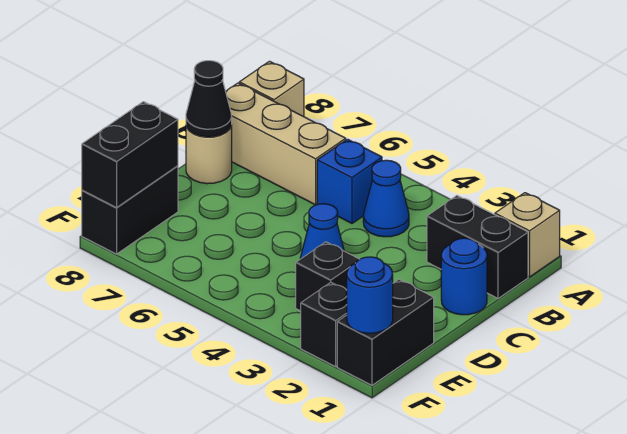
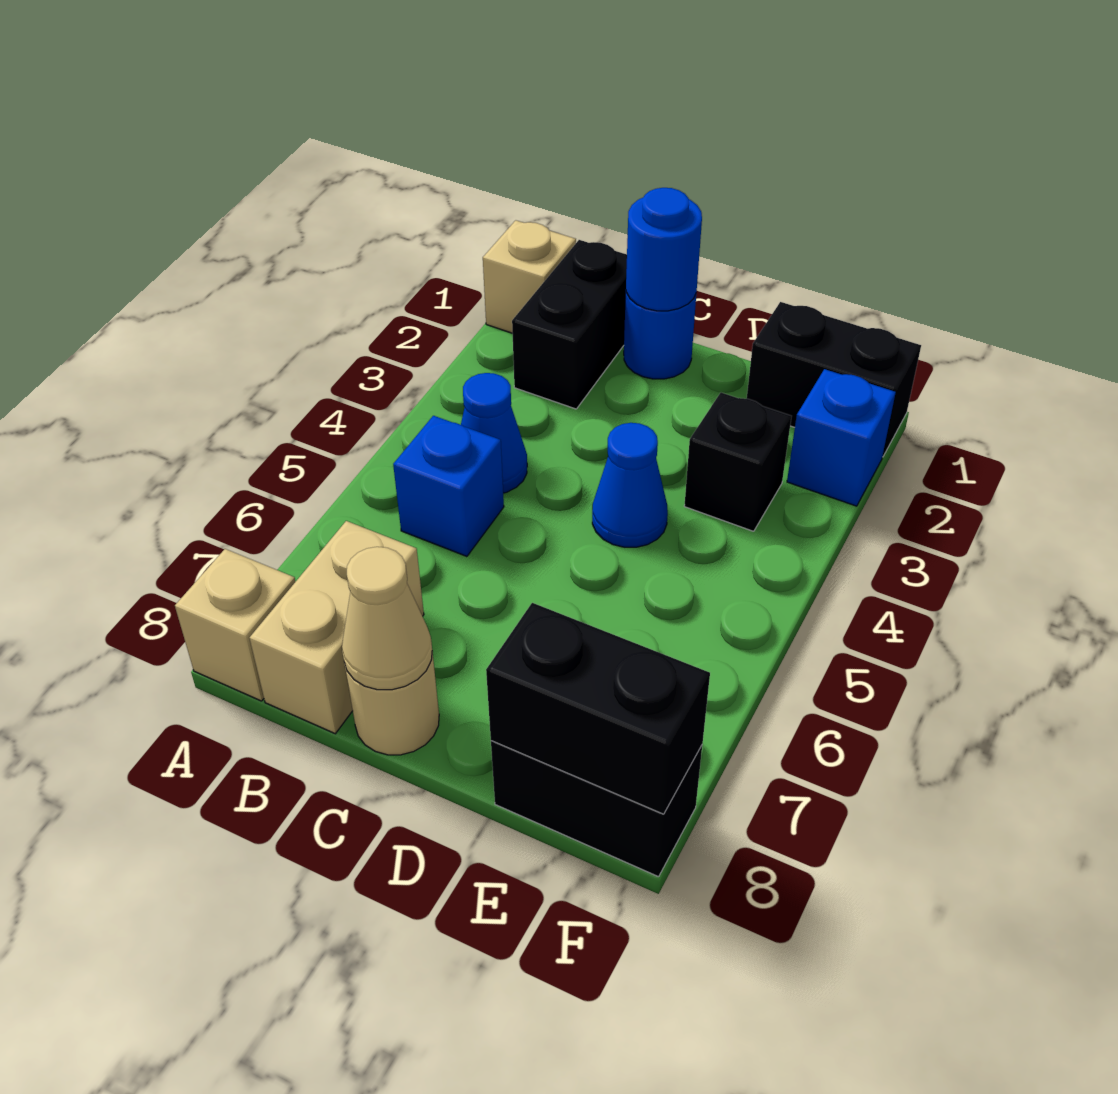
tan brick B6:B8 level 1 -> tan brick B7:B8 level 1
black cone C8 level 2 -> tan cone C8 level 2
blue round brick F1 level 2 -> blue round brick C1 level 2
black brick F2 level 1 -> blue brick F2 level 1

